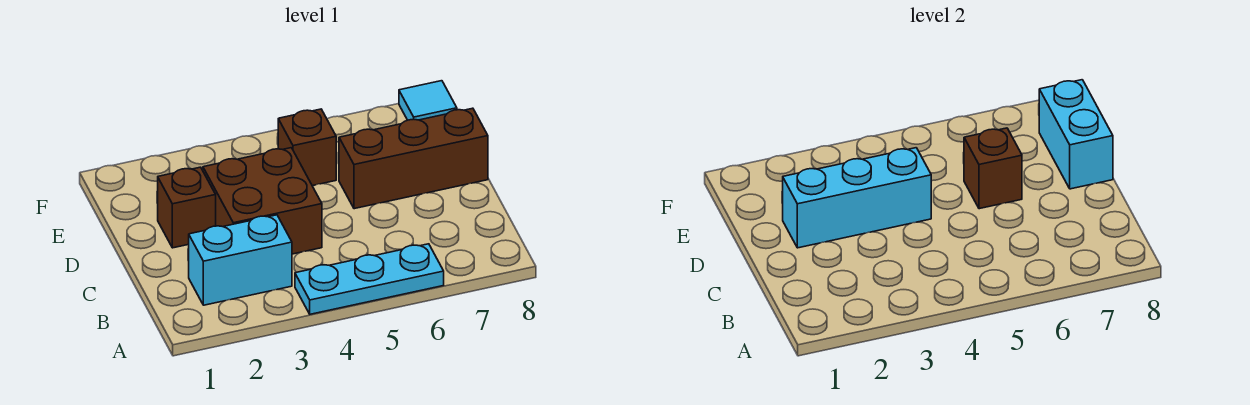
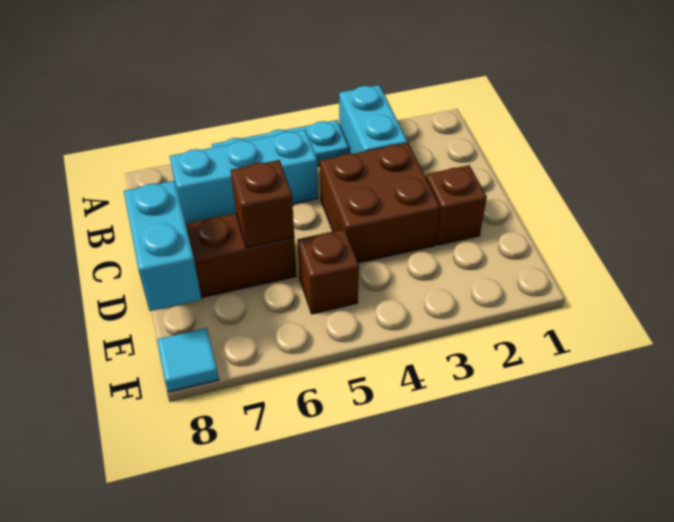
cyan brick B2:B3 level 1 -> cyan brick A3:B3 level 1
cyan brick D2:D4 level 2 -> cyan brick B5:B7 level 1

